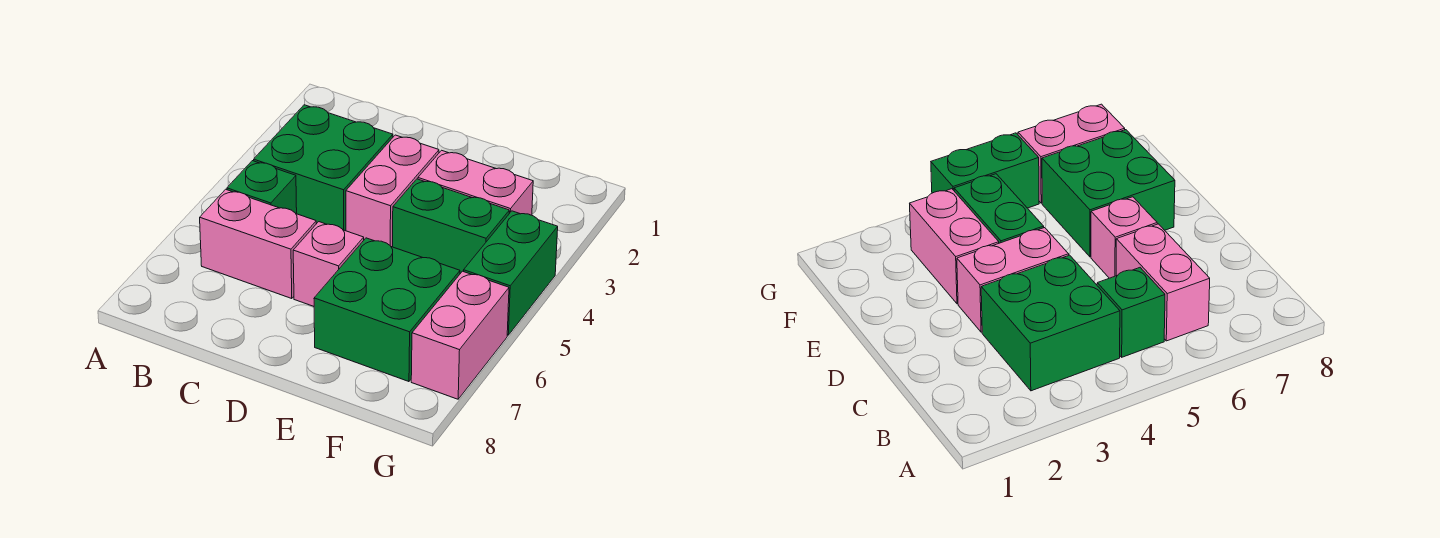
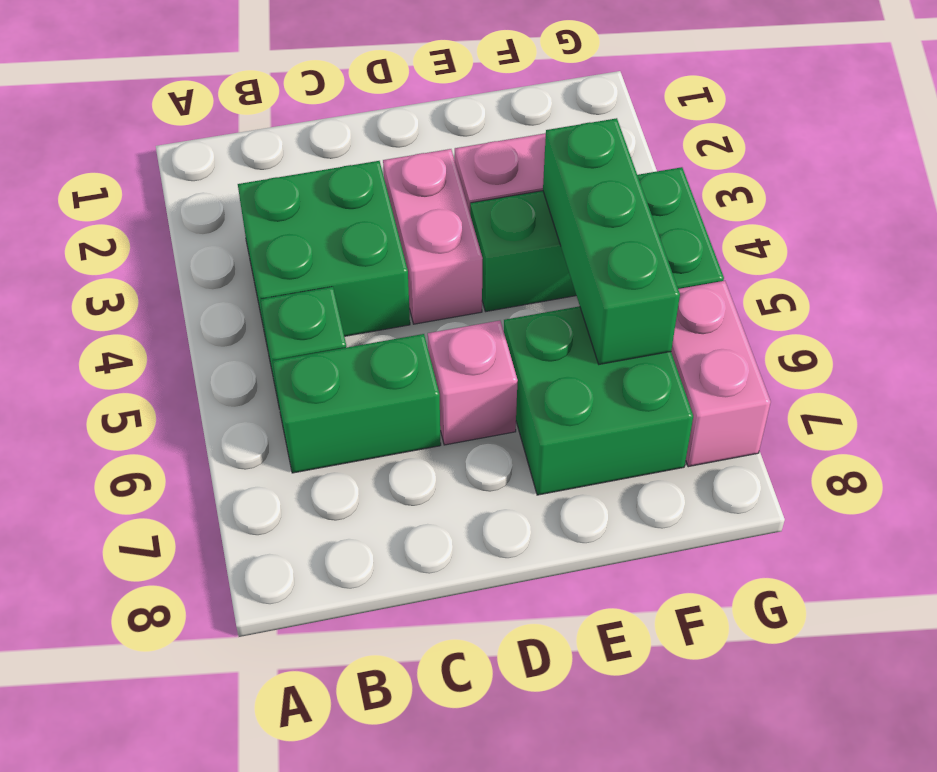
pink brick B6:C6 level 1 -> green brick B6:C6 level 1
none -> green brick F4:F6 level 2

